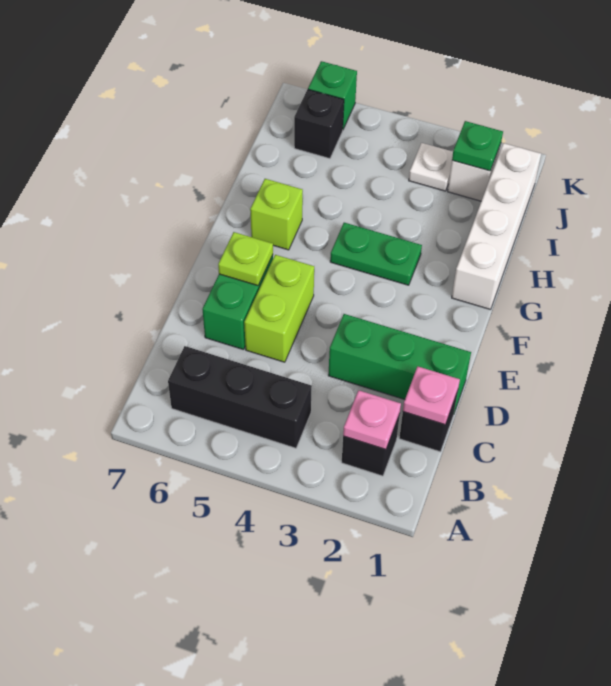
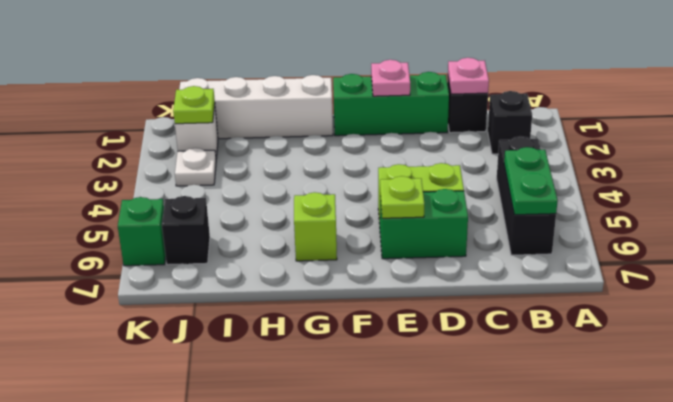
pink plate B2 level 2 -> pink plate E1 level 2
green brick D1:D3 level 1 -> green brick D1:F1 level 1
green plate G3:G4 level 1 -> green plate B5:B6 level 2
green plate J2 level 2 -> lime plate J2 level 2

